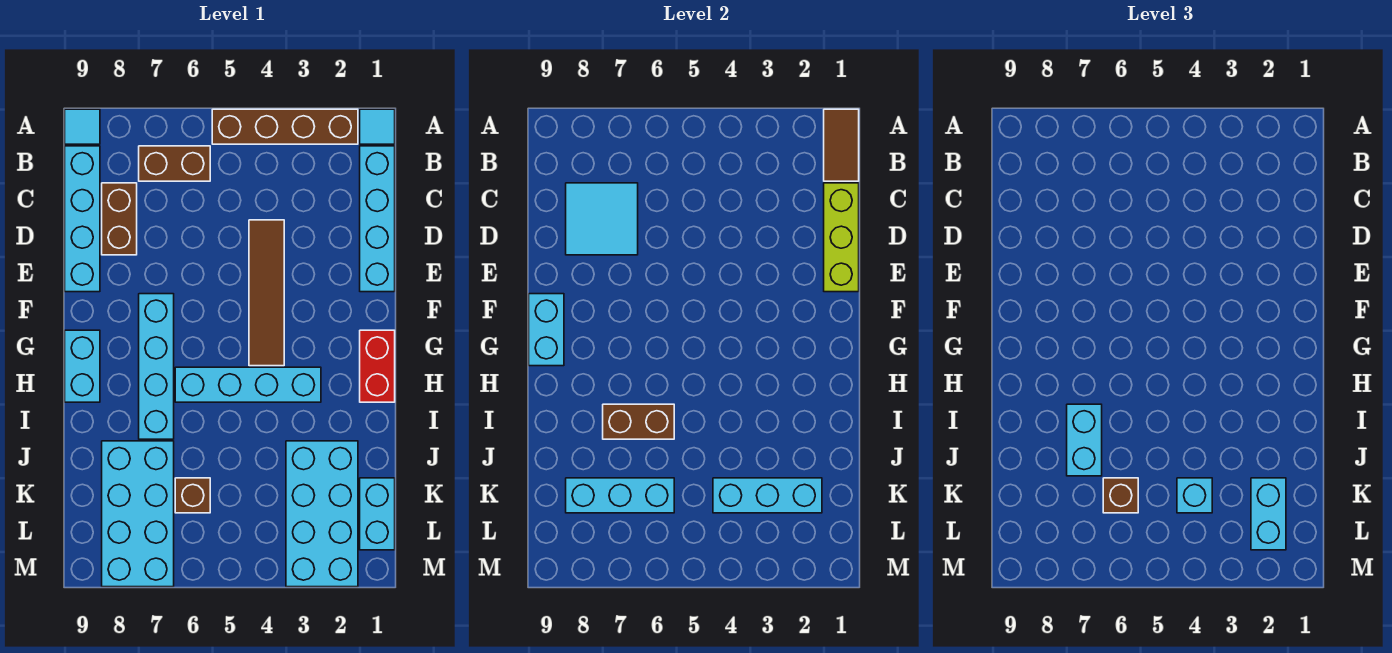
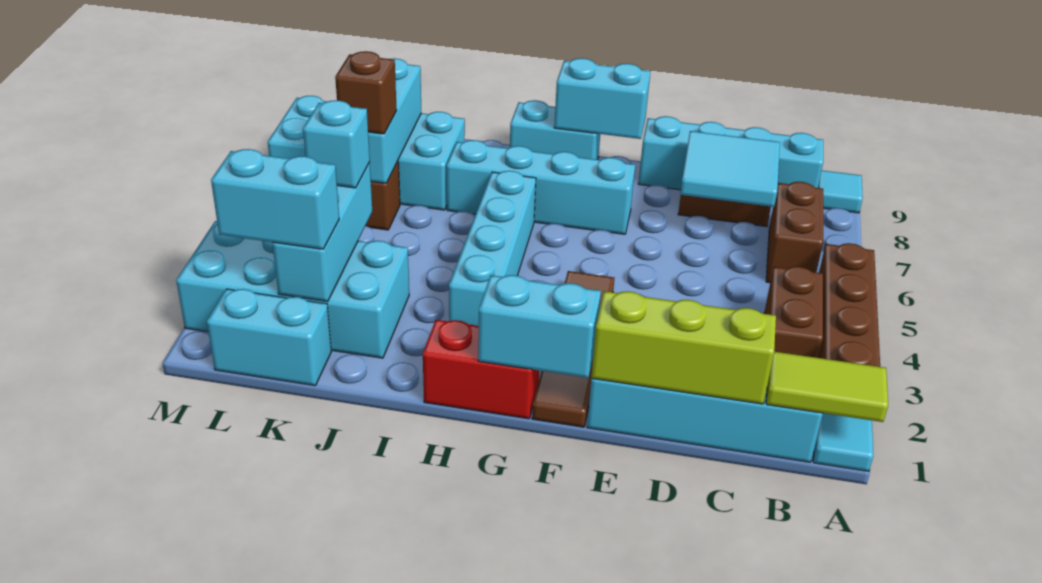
brown tile A1:B1 level 2 -> lime tile A1:B1 level 2
brown tile D4:G4 level 1 -> brown tile F1:F4 level 1
brown brick I6:I7 level 2 -> brown brick B3:B4 level 1
cyan brick I7:J7 level 3 -> cyan brick F1:G1 level 2

